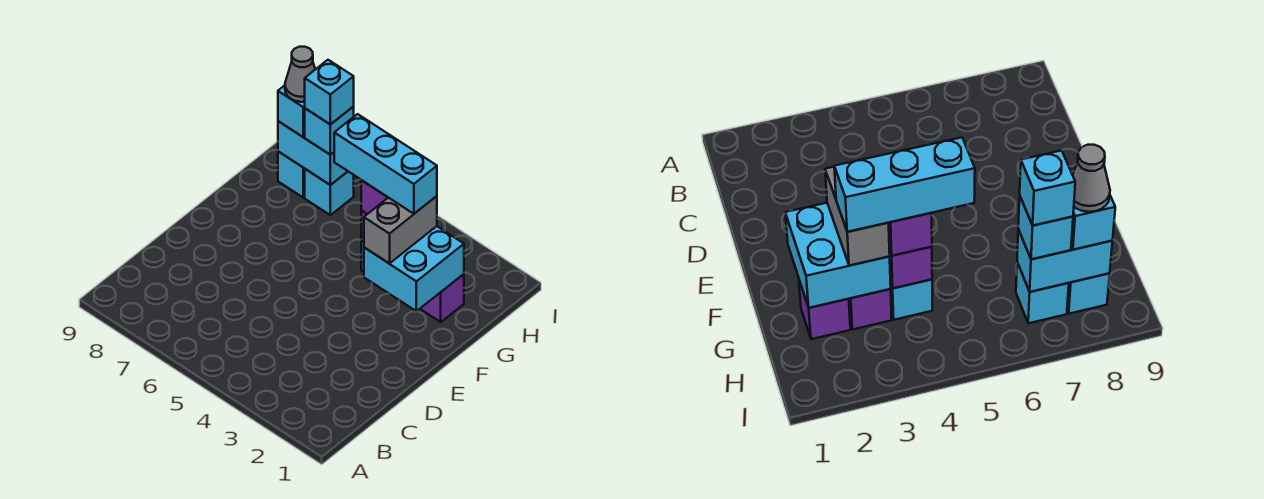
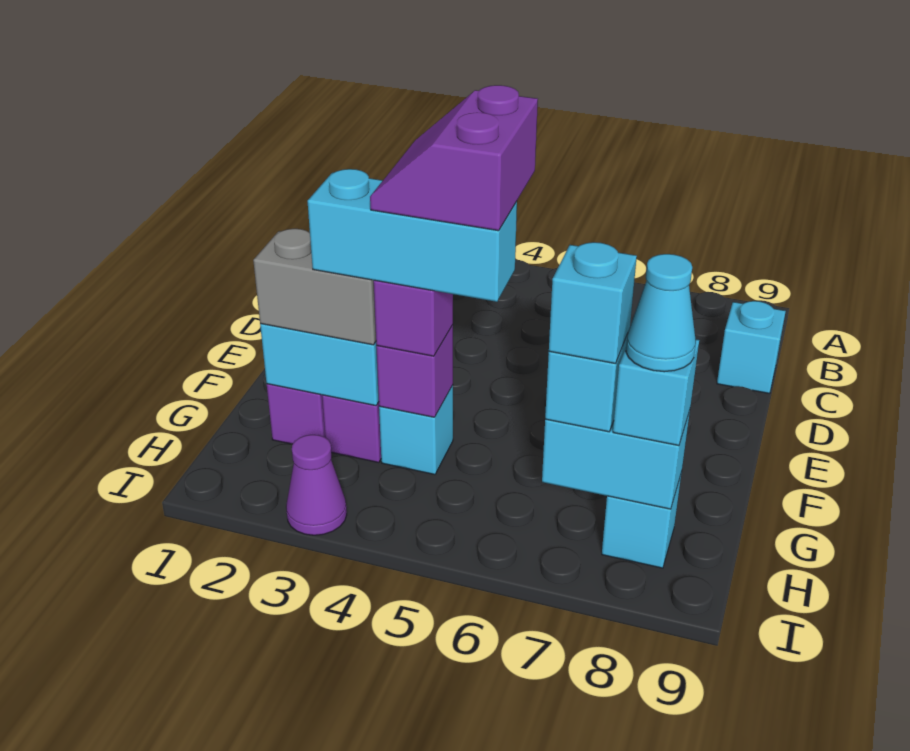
grey brick F3:G3 level 3 -> grey brick G2:G3 level 3
none -> purple slope F4:G5 level 5 top 5
cyan brick H7 level 1 -> cyan brick C9 level 1
grey cone H8 level 4 -> cyan cone H8 level 4
none -> purple cone I3 level 1

